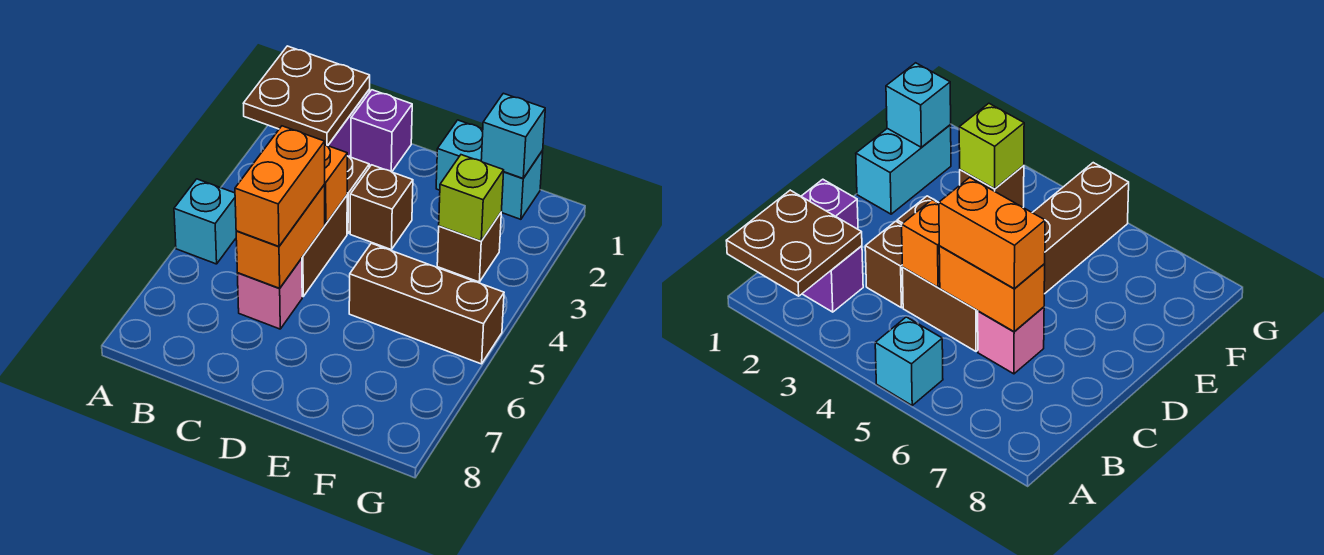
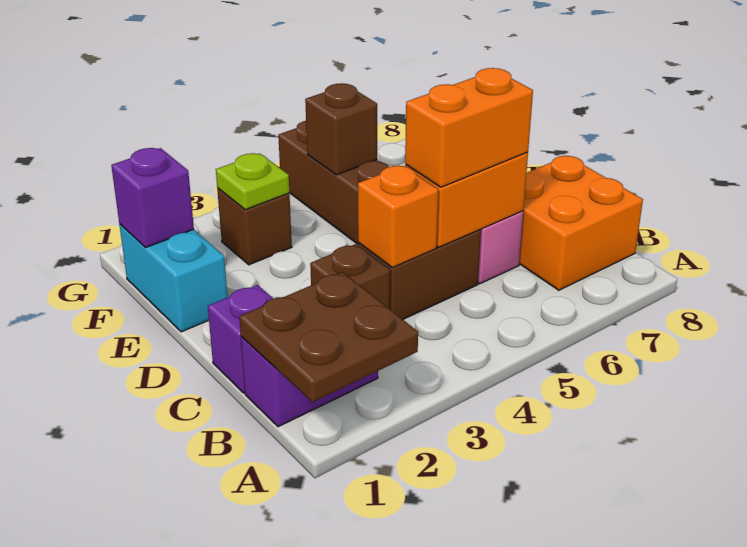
cyan brick A5 level 1 -> none
none -> orange brick B7:C8 level 1
brown brick D3 level 1 -> brown brick F5 level 2
cyan brick F1 level 2 -> purple brick F1 level 2
lime brick F3 level 2 -> lime plate F3 level 2

